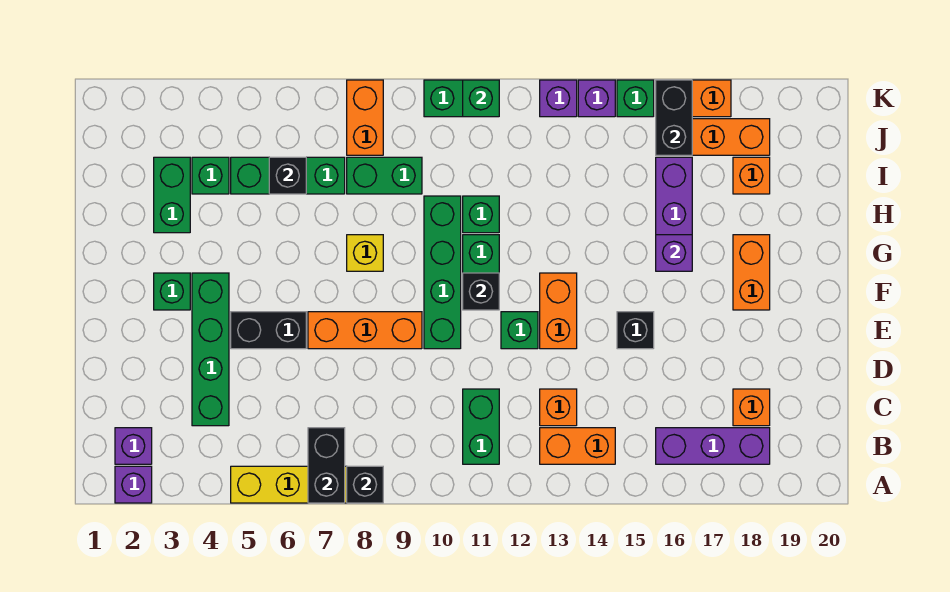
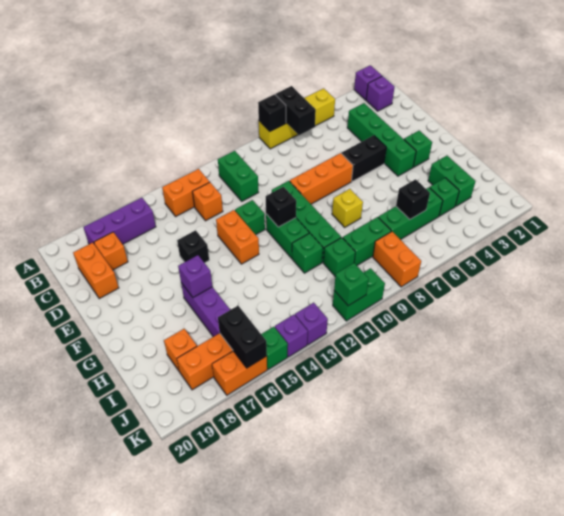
orange brick F18:G18 level 1 -> orange brick C19:D19 level 1
none -> green brick I10 level 1

